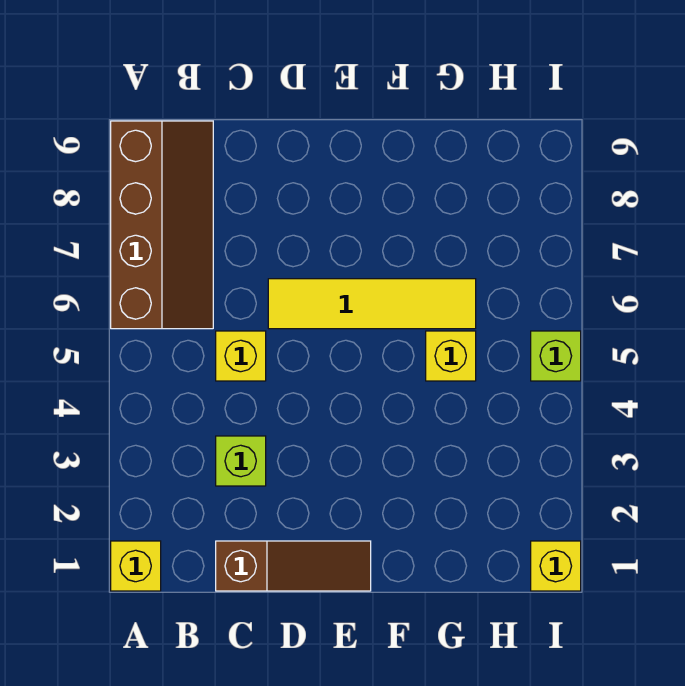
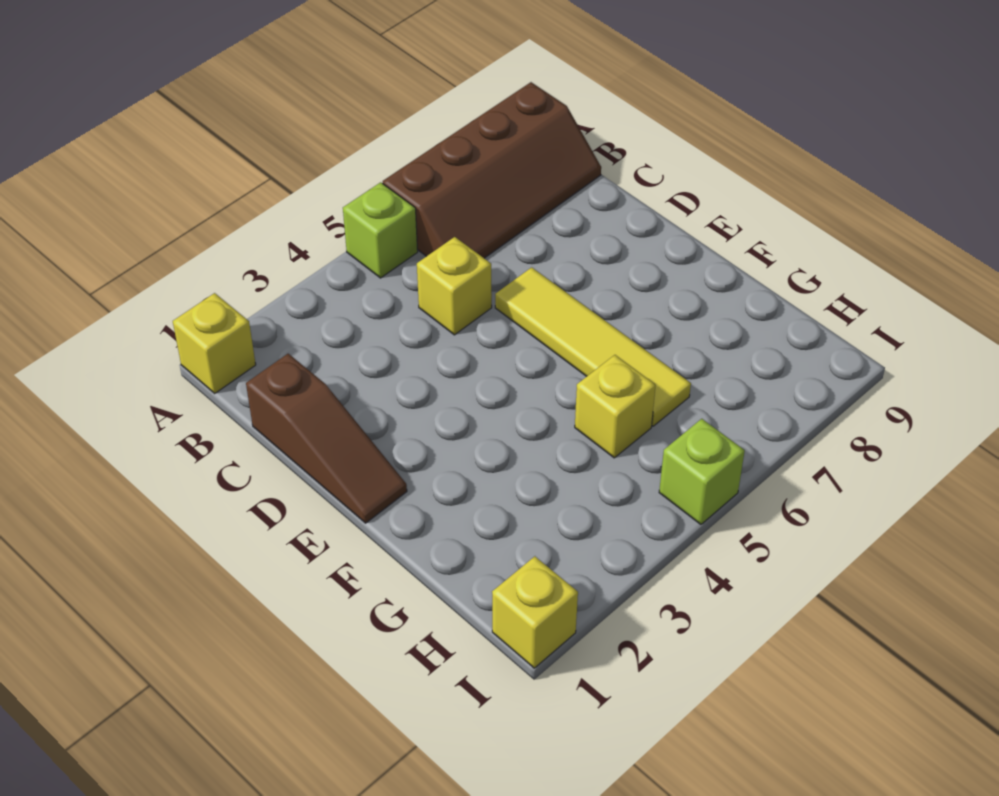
lime brick C3 level 1 -> lime brick A5 level 1

